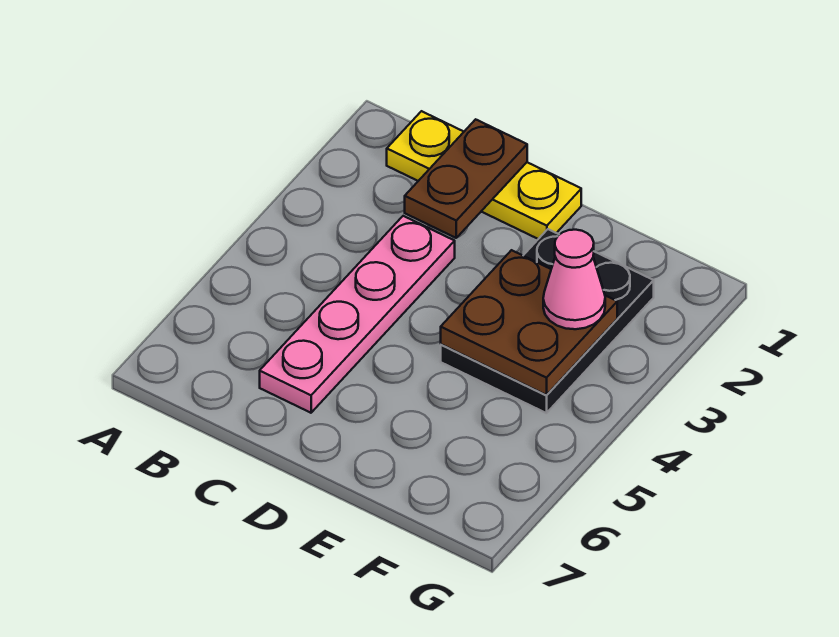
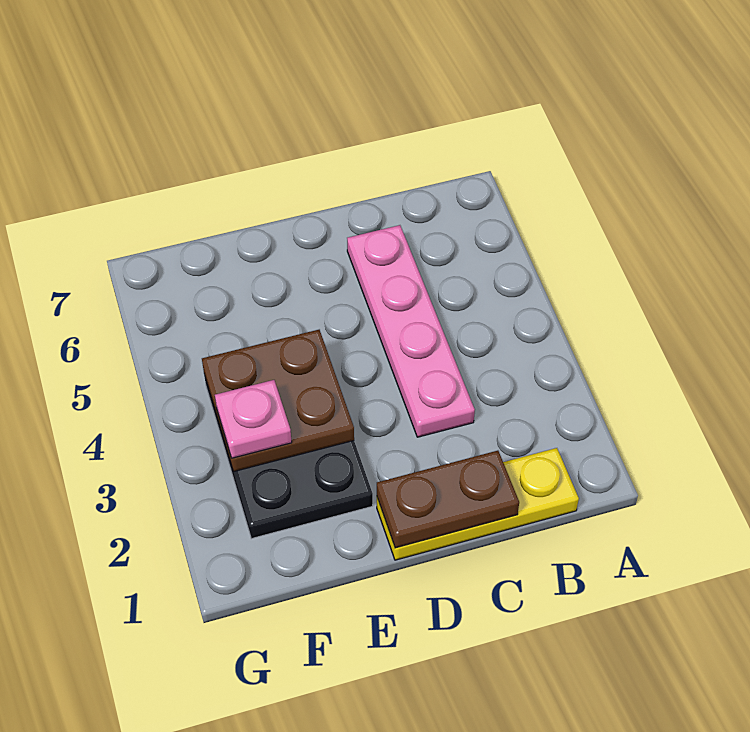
brown plate C1:C2 level 2 -> brown plate C1:D1 level 2
pink cone F3 level 3 -> pink plate F3 level 3

